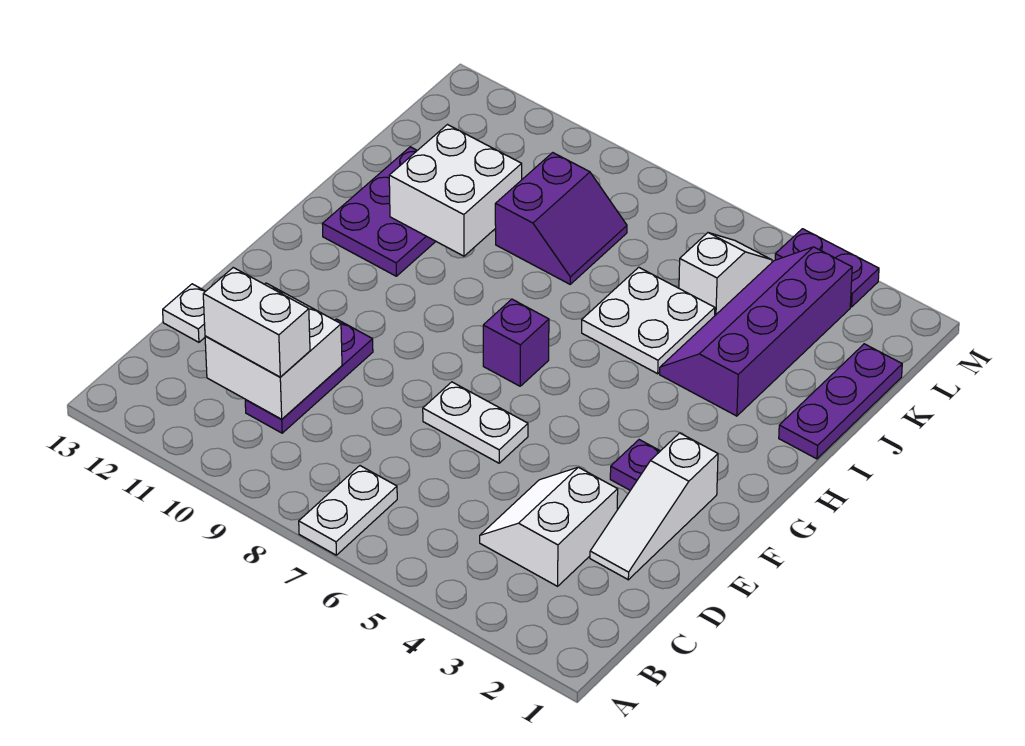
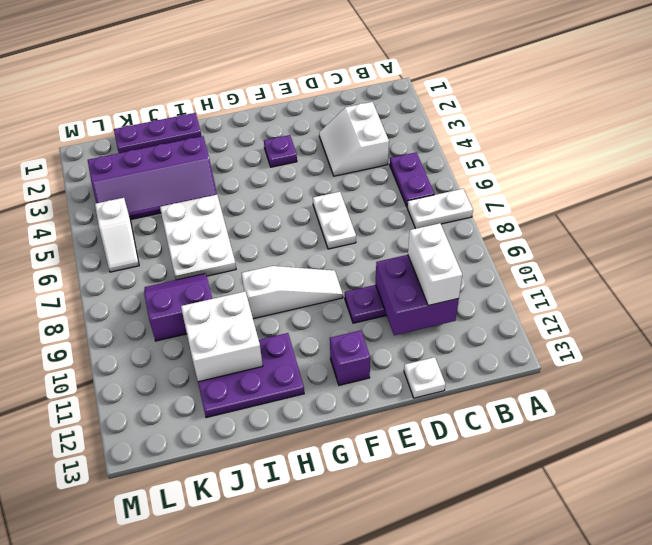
white slope C3:D4 level 1 top 3 -> white slope C3:D4 level 1 top C
white brick C10:D11 level 2 -> purple brick C10:D11 level 2
white slope D2:F2 level 1 top F -> white slope F9:H9 level 1 top H
purple brick G7 level 1 -> purple brick F12 level 1
white plate I5:J6 level 1 -> white plate I5:J7 level 1
white slope K5:L5 level 1 top K -> white slope L5:L6 level 1 top 5
purple plate M3:M4 level 1 -> purple plate B5:B6 level 1

